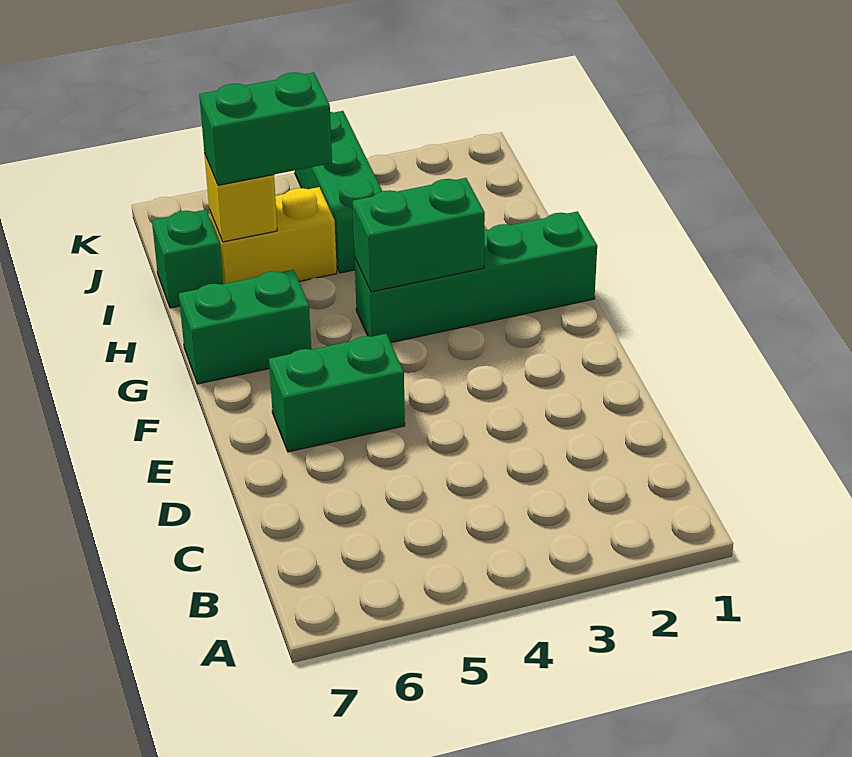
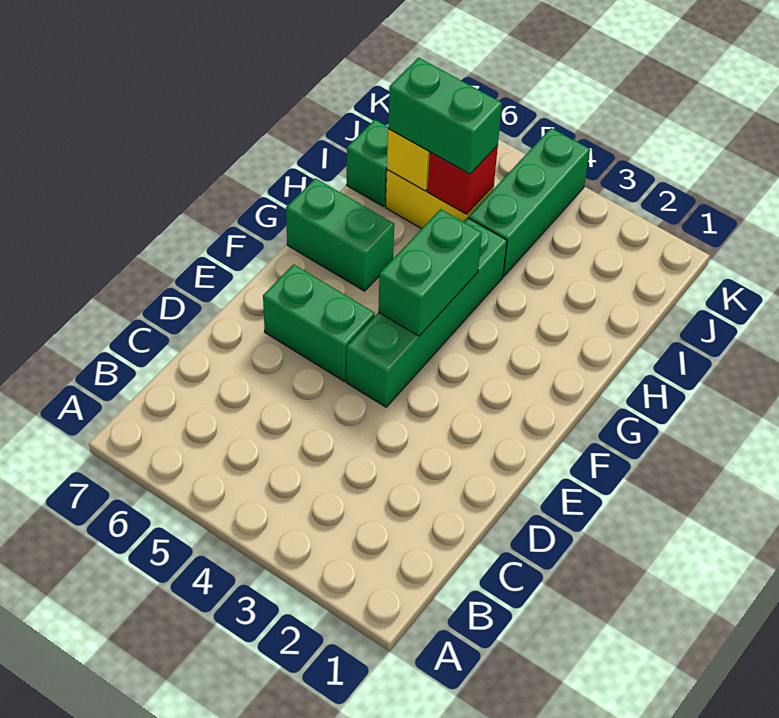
green brick G1:G4 level 1 -> green brick E4:H4 level 1
green brick G3:G4 level 2 -> green brick F4:G4 level 2
none -> red brick I5 level 2

